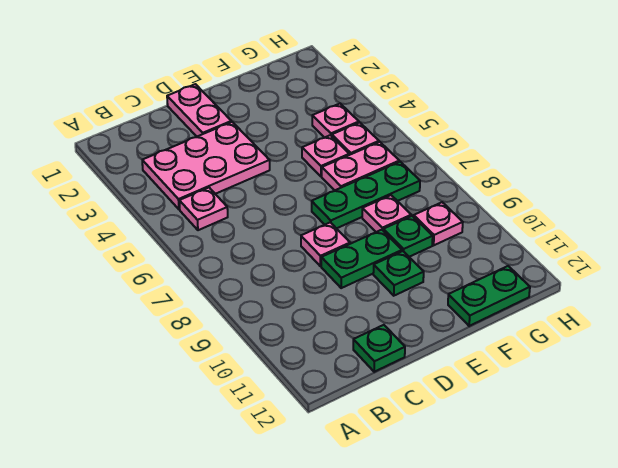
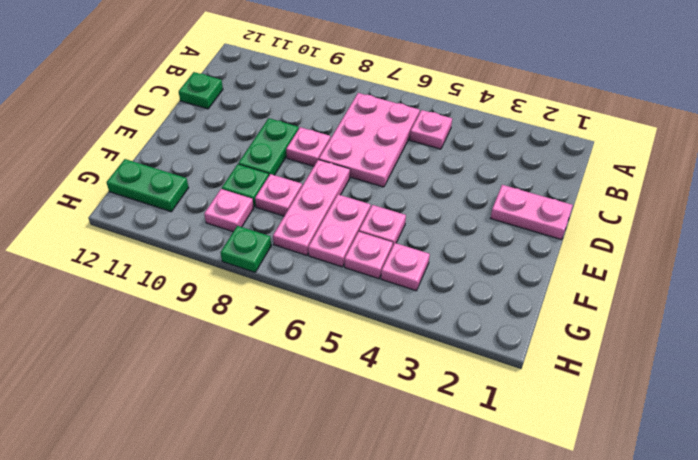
pink plate B3:D4 level 1 -> pink plate B6:D7 level 1
green plate E7:G7 level 1 -> pink plate E7:G7 level 1
green plate E10 level 1 -> green plate H8 level 1
green plate F12:G12 level 1 -> green plate G11:G12 level 1

